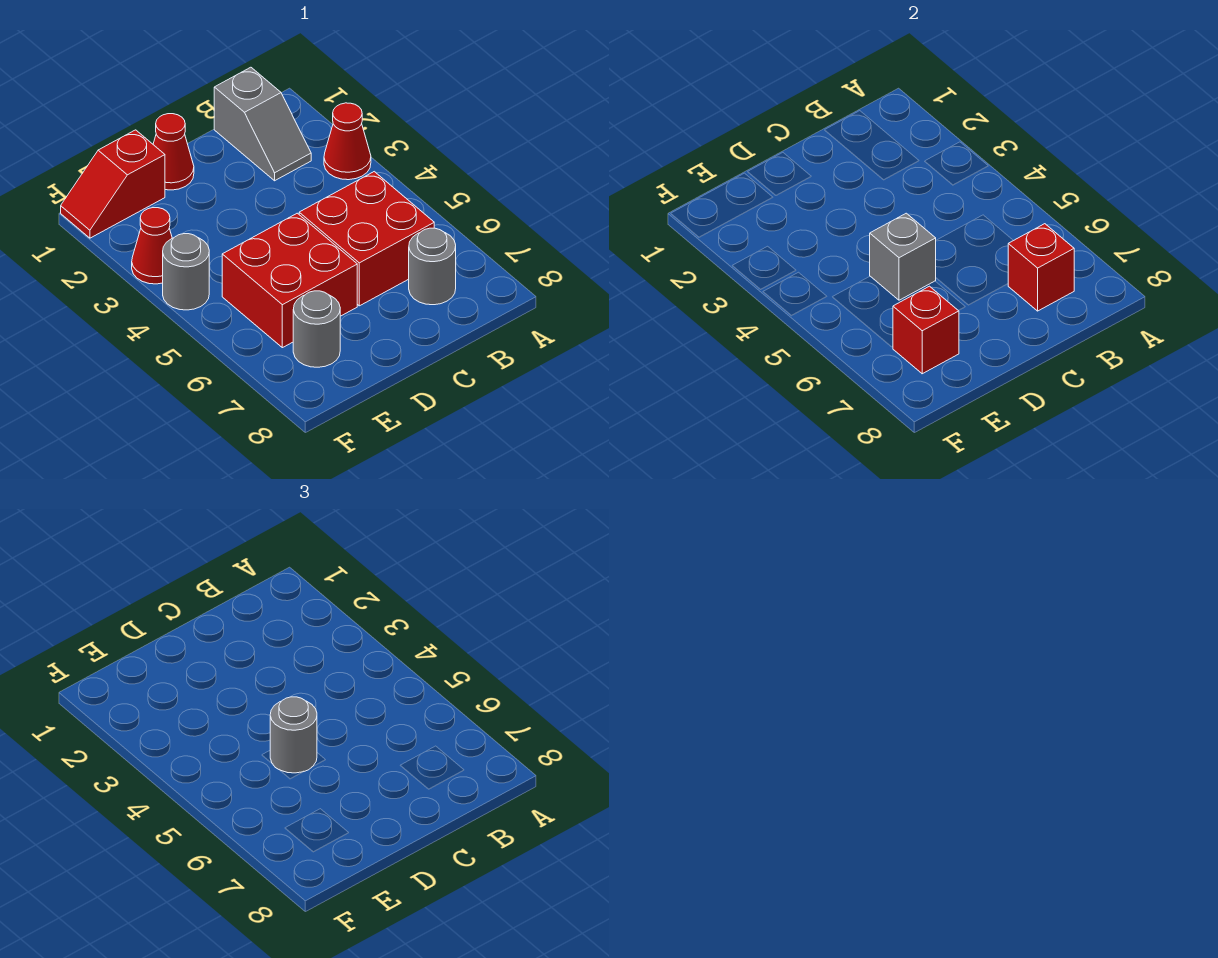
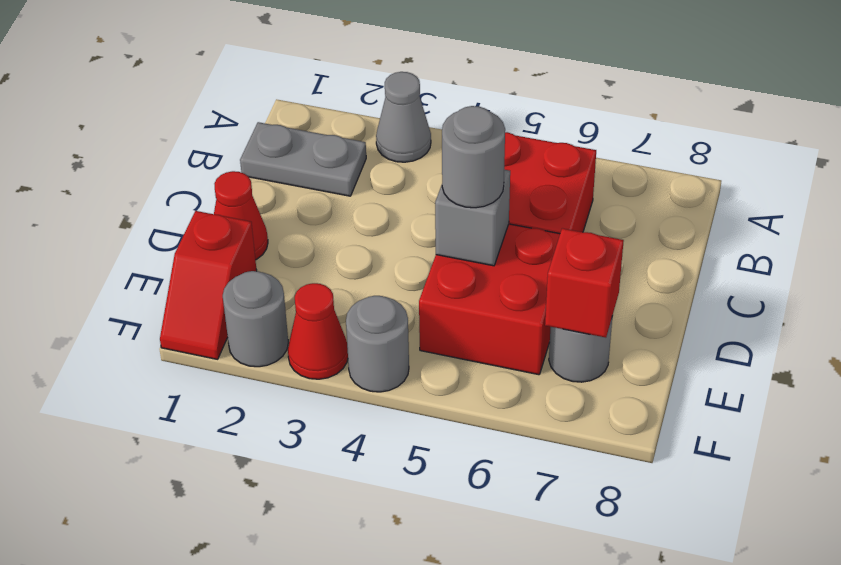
red cone A3 level 1 -> grey cone A3 level 1
grey slope B1:B2 level 1 top 1 -> grey plate B1:B2 level 1
grey round brick B7 level 1 -> grey round brick F2 level 1
red brick B7 level 2 -> none

